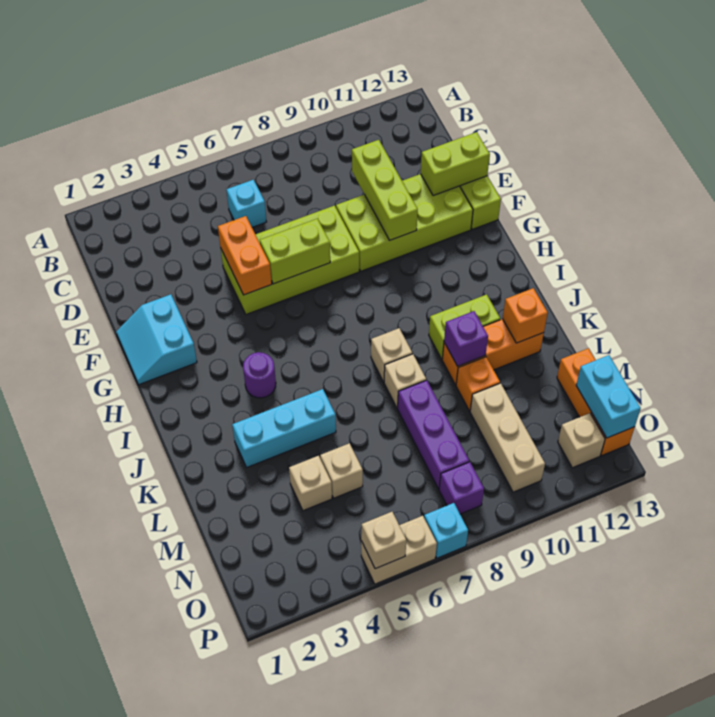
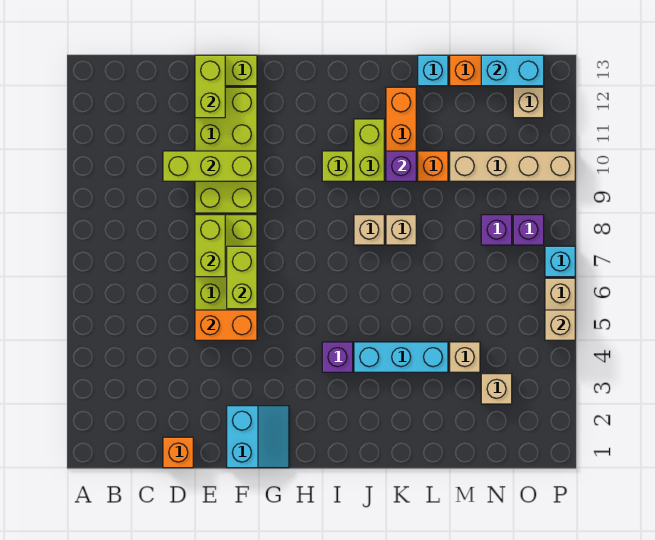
cyan brick C6 level 1 -> cyan brick L13 level 1
none -> lime brick E7:E8 level 2
cyan slope F1:G2 level 1 top 2 -> cyan slope F1:G2 level 1 top F
purple round brick I4 level 1 -> purple brick I4 level 1
none -> lime brick I10 level 1
cyan brick K3:K5 level 1 -> cyan brick J4:L4 level 1
orange brick K12 level 2 -> orange brick D1 level 1
purple brick L8:N8 level 1 -> purple brick N8 level 1
tan brick M5 level 1 -> tan brick N3 level 1
tan brick M10:O10 level 1 -> tan brick M10:P10 level 1

